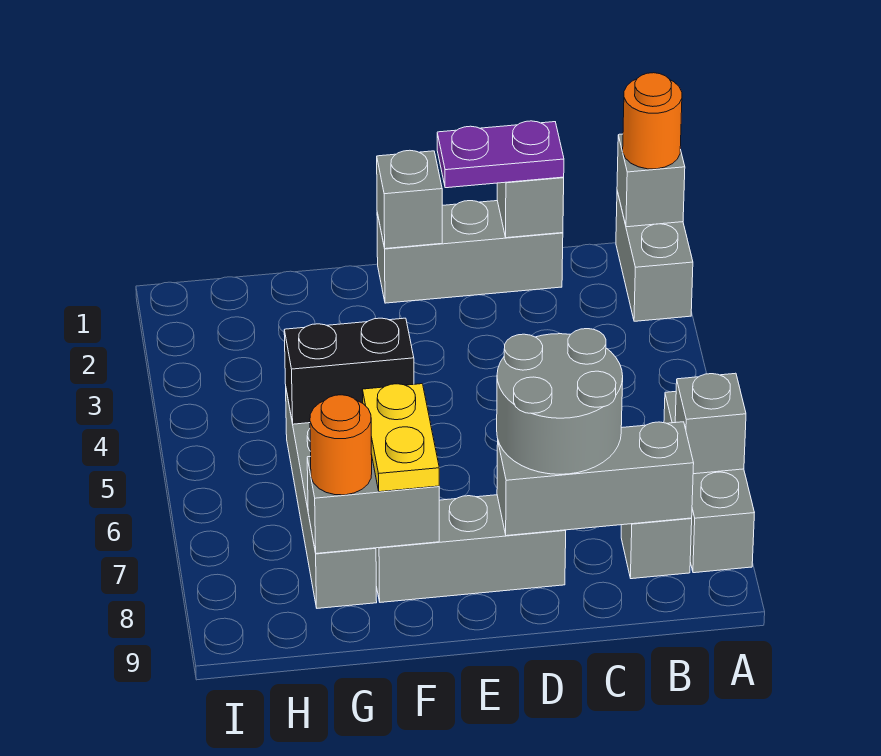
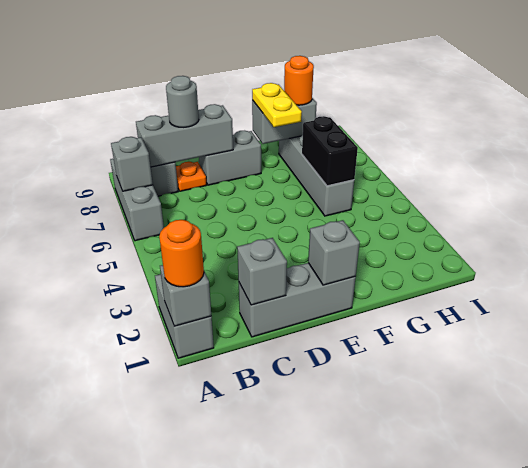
purple plate C1:D1 level 3 -> none
grey round brick C7:D8 level 3 -> grey round brick C8 level 3
none -> orange plate C8 level 1
grey brick D8:F8 level 1 -> grey brick D8:E8 level 1
black brick F5:G5 level 2 -> black brick G5:G6 level 2

